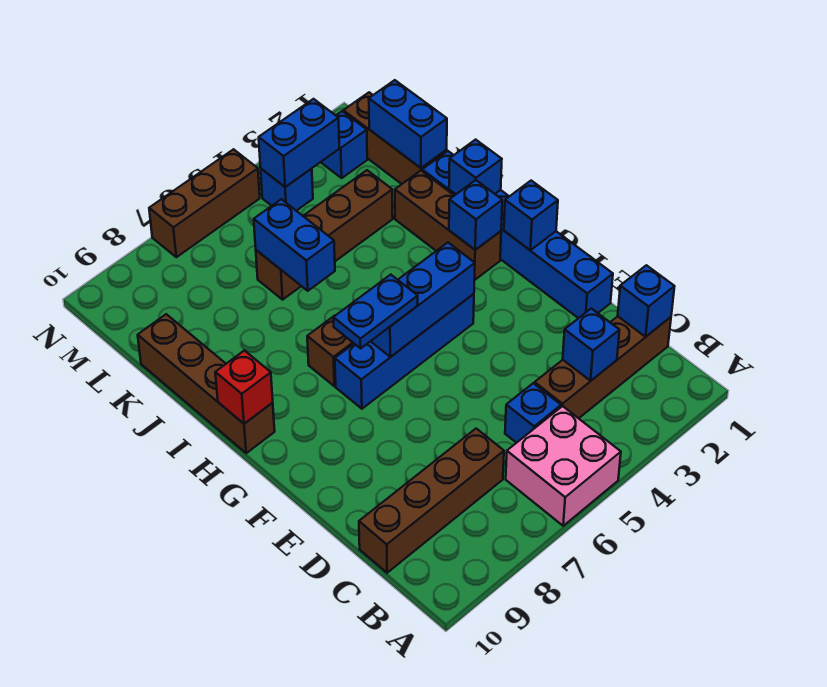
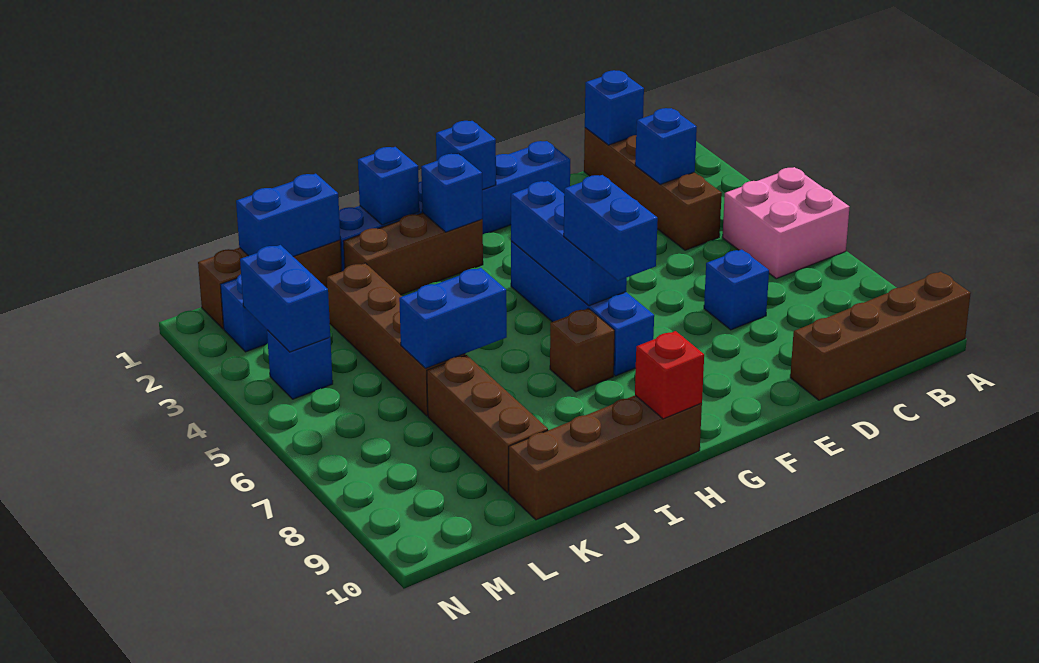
blue brick C5 level 1 -> blue brick D7 level 1
brown brick C7:C10 level 1 -> brown brick A10:D10 level 1
blue plate G6:G7 level 3 -> blue brick G6:G7 level 3
brown brick N5:N7 level 1 -> brown brick K7:K9 level 1

